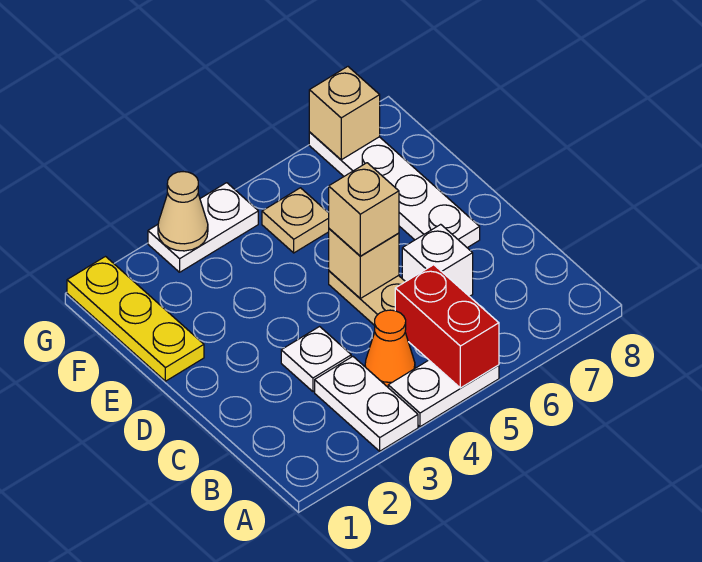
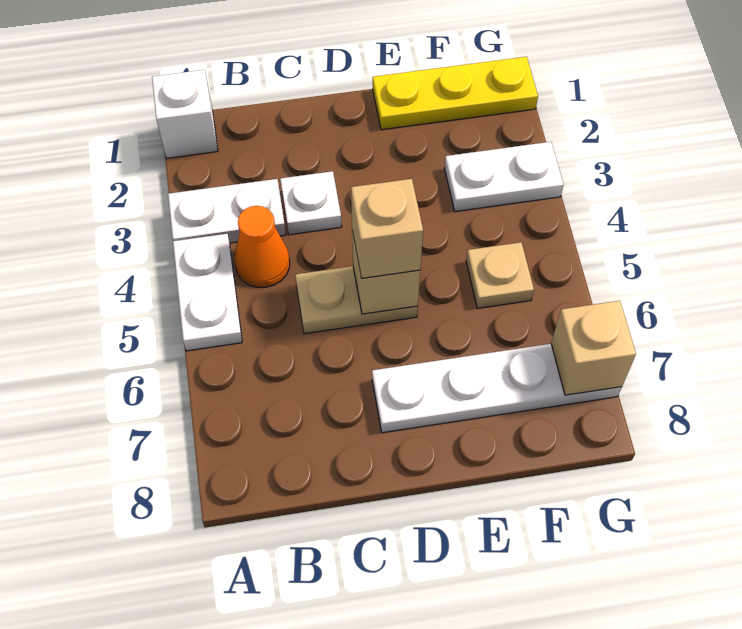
red brick A5:B5 level 2 -> none
white brick C6 level 1 -> white brick A1 level 1
white plate G3:G4 level 1 -> white plate F3:G3 level 1
tan cone G3 level 2 -> none

